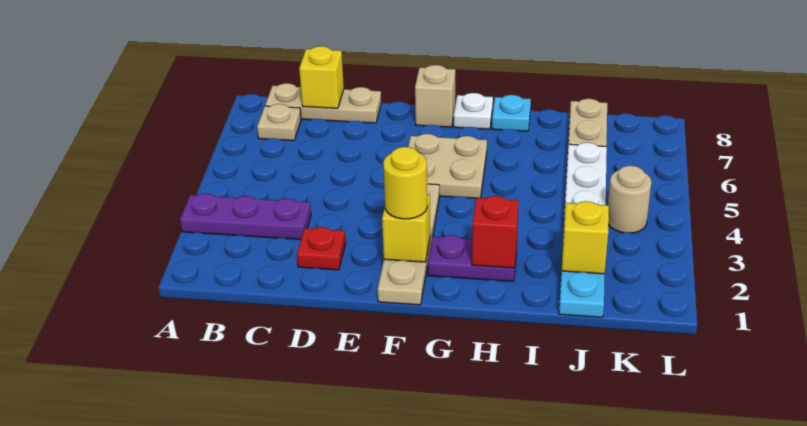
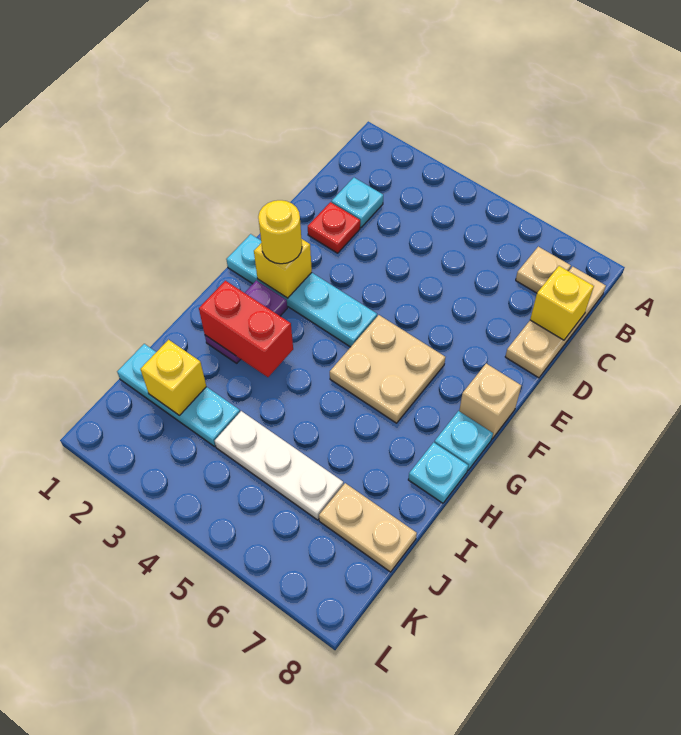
purple plate A3:C3 level 1 -> none
none -> cyan plate C2 level 1
tan plate F1:F4 level 1 -> cyan plate F1:F4 level 1
white plate G8 level 1 -> cyan plate G8 level 1
red brick H2 level 2 -> red brick H2:H3 level 2
tan round brick K4 level 1 -> none

